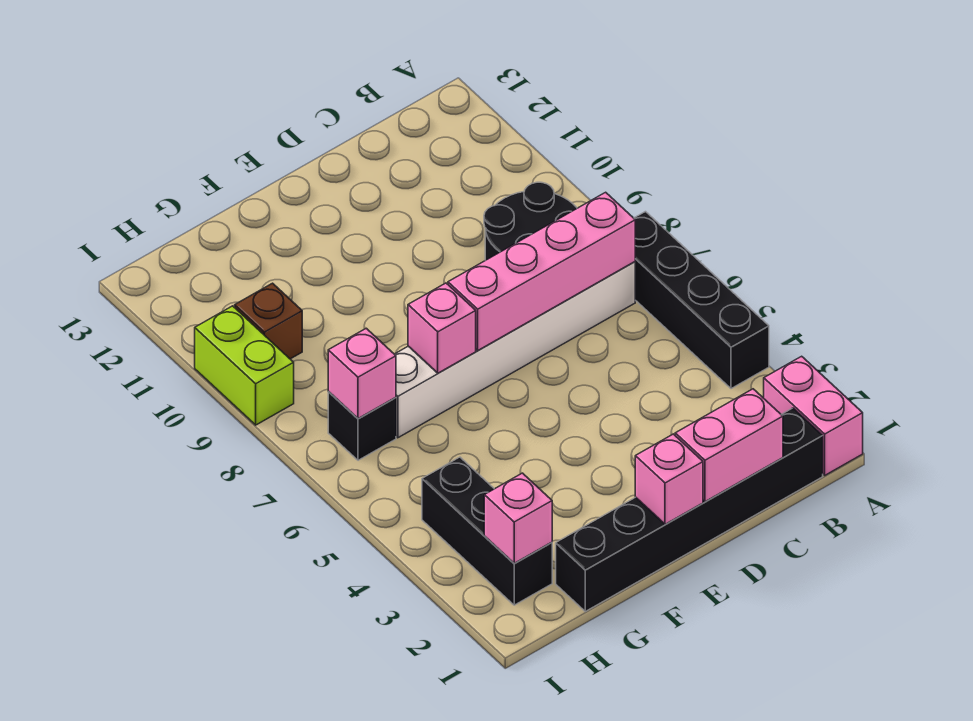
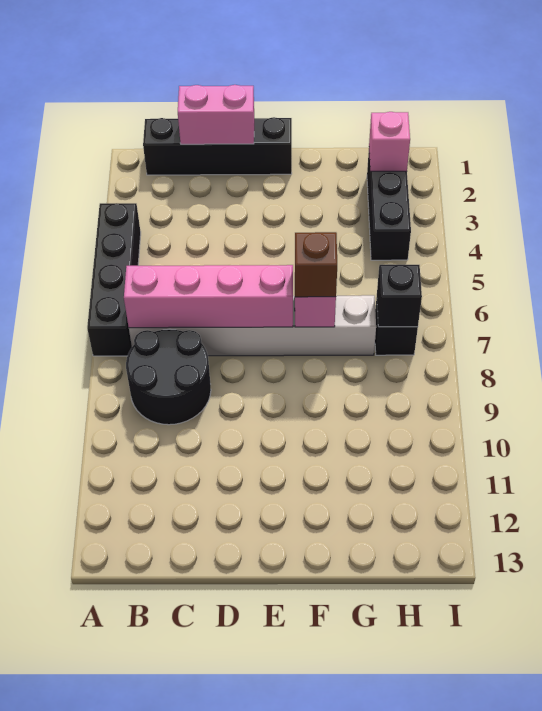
pink brick A1:A2 level 1 -> none
black brick B1:G1 level 1 -> black brick B1:E1 level 1
pink brick E1 level 2 -> none
pink brick H7 level 2 -> black brick H7 level 2
brown brick H10 level 1 -> brown brick F7 level 3
lime brick I9:I10 level 1 -> none

